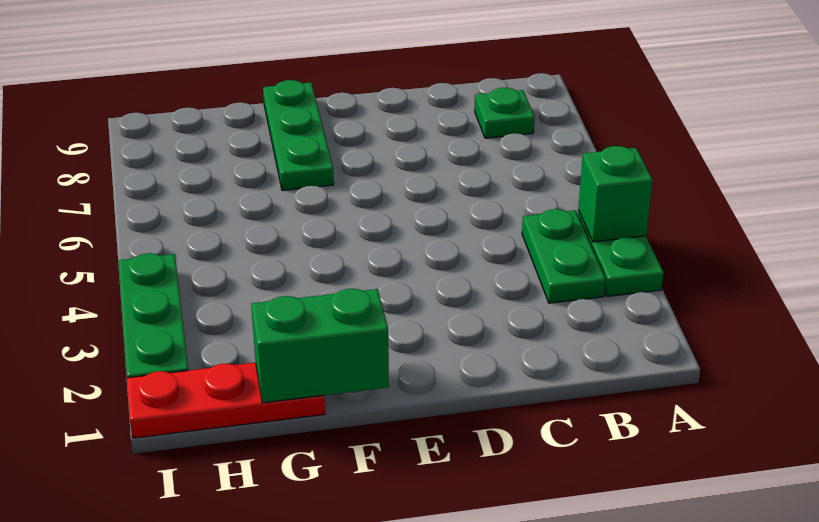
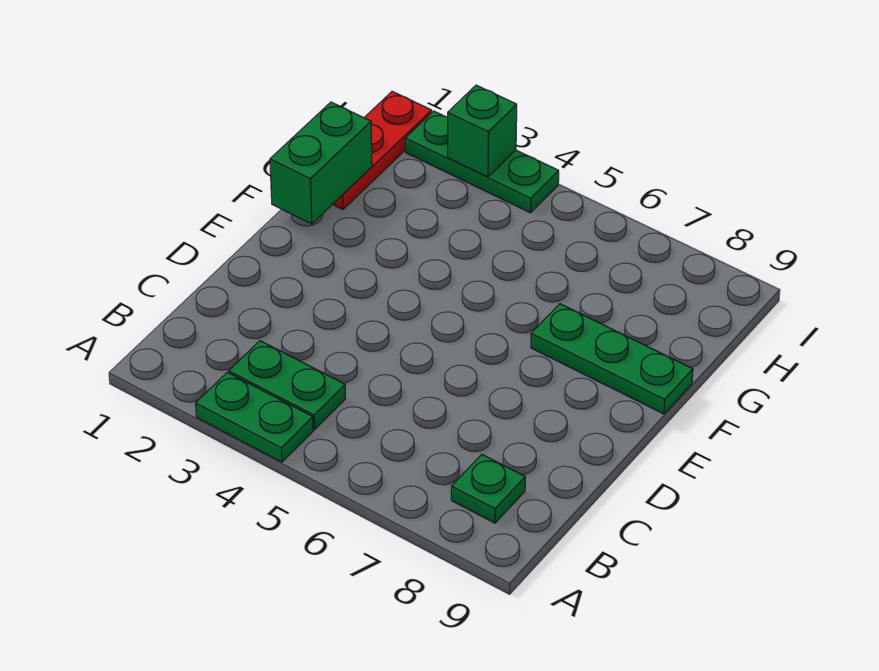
green brick A4 level 2 -> green brick I3 level 2

